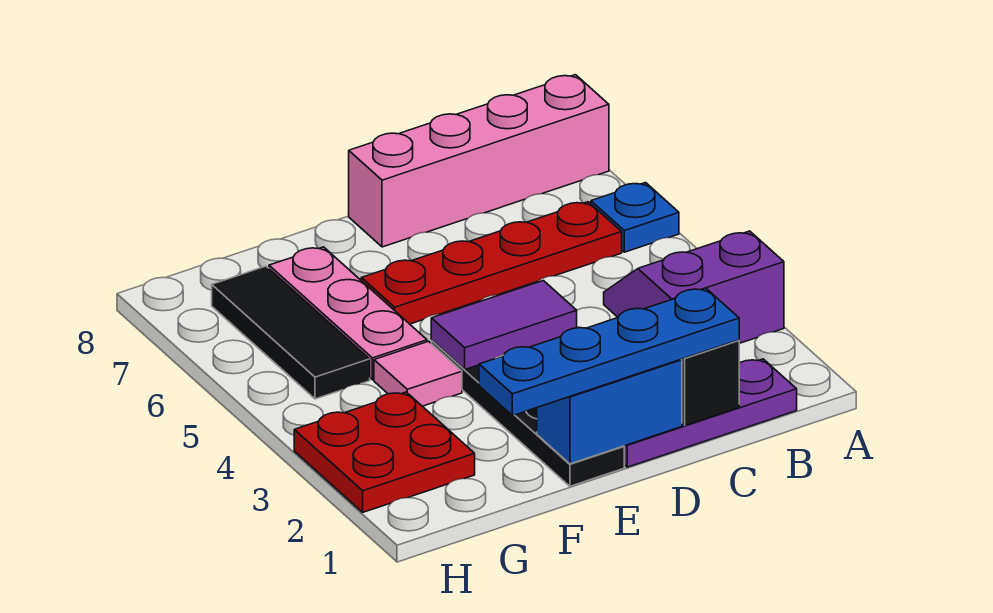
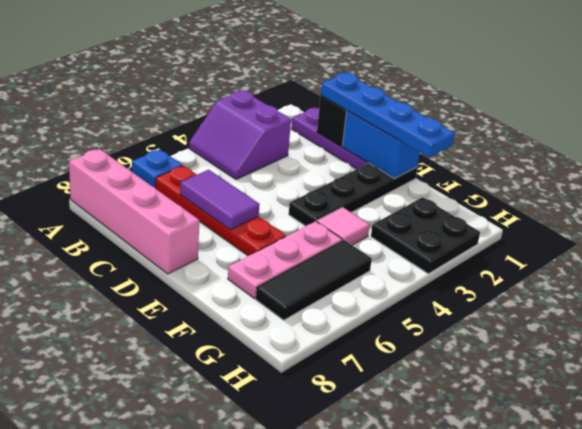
purple tile D4:E4 level 2 -> purple tile C6:D6 level 2
red plate G2:H3 level 1 -> black plate G2:H3 level 1

